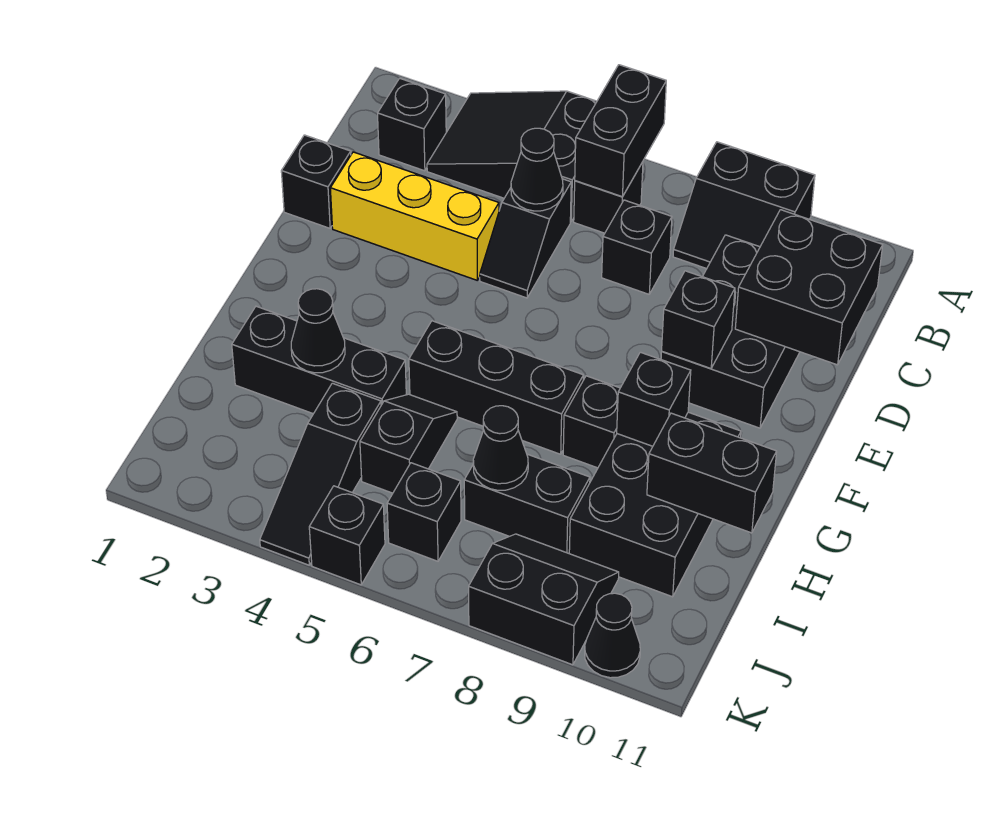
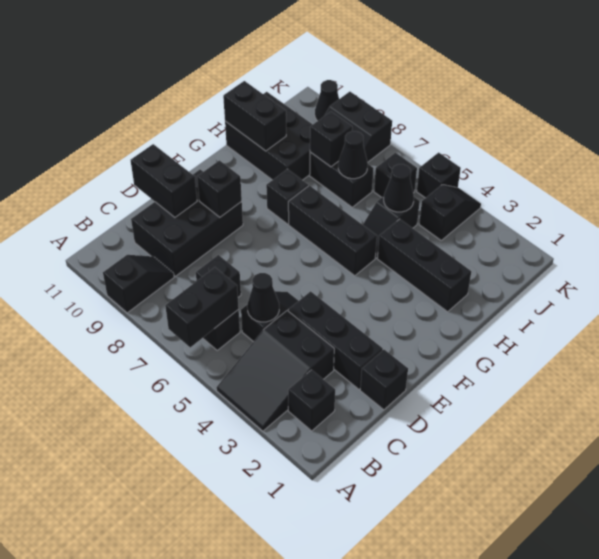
black slope A3:B5 level 1 top 5 -> black slope A3:C4 level 1 top C
black slope A8:B9 level 1 top A -> black slope A9:B9 level 1 top A
black brick C10:D11 level 2 -> black brick D10:D11 level 2
yellow brick D2:D4 level 1 -> black brick D2:D4 level 1
black brick G9:I10 level 1 -> black brick H9:I11 level 1
black brick G9 level 2 -> black brick I8 level 2
black cone H3 level 2 -> black cone I5 level 2
black slope I4:K4 level 1 top I -> black slope J4:K4 level 1 top J

